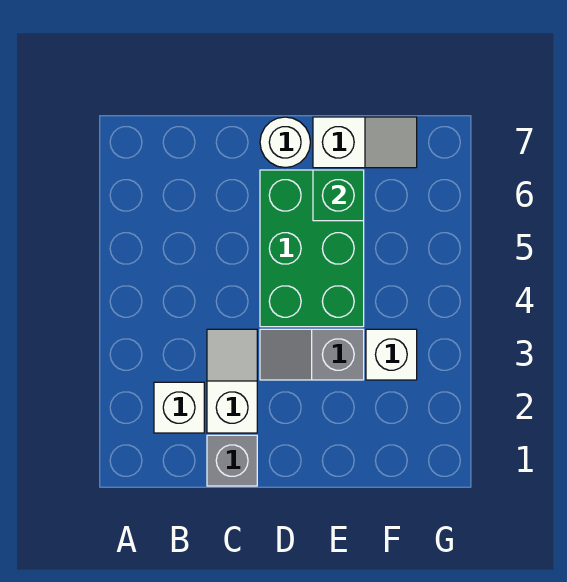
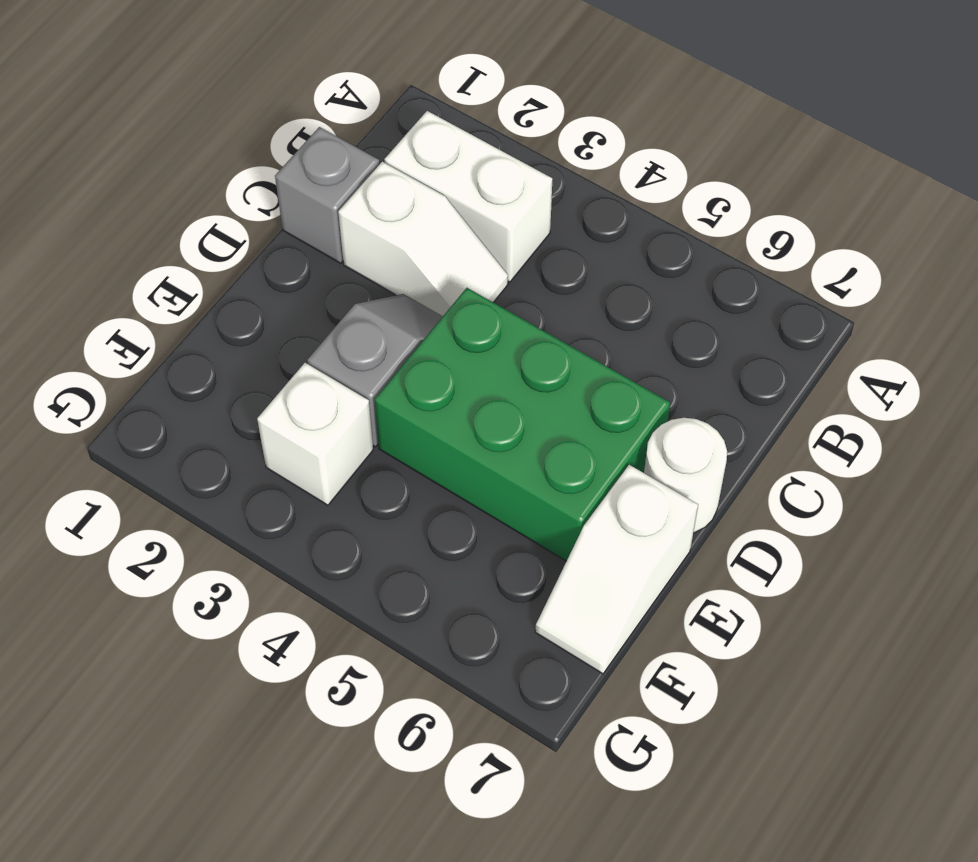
white brick B2 level 1 -> white brick B2:B3 level 1
green brick E6 level 2 -> none

